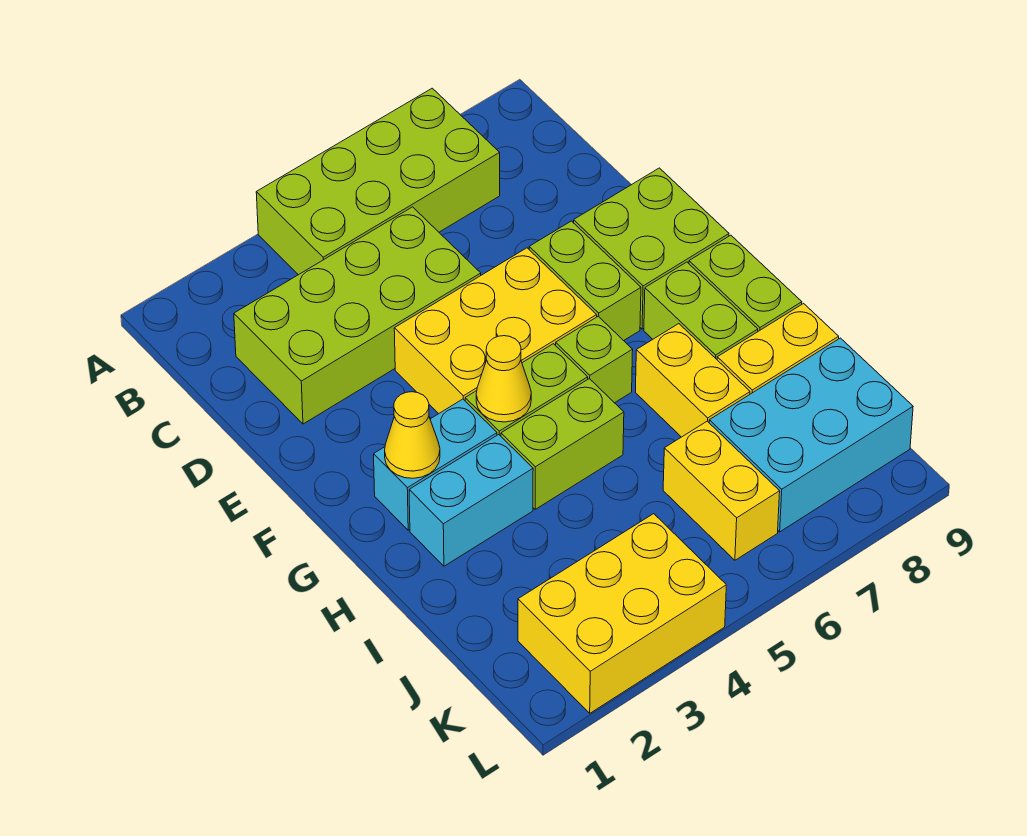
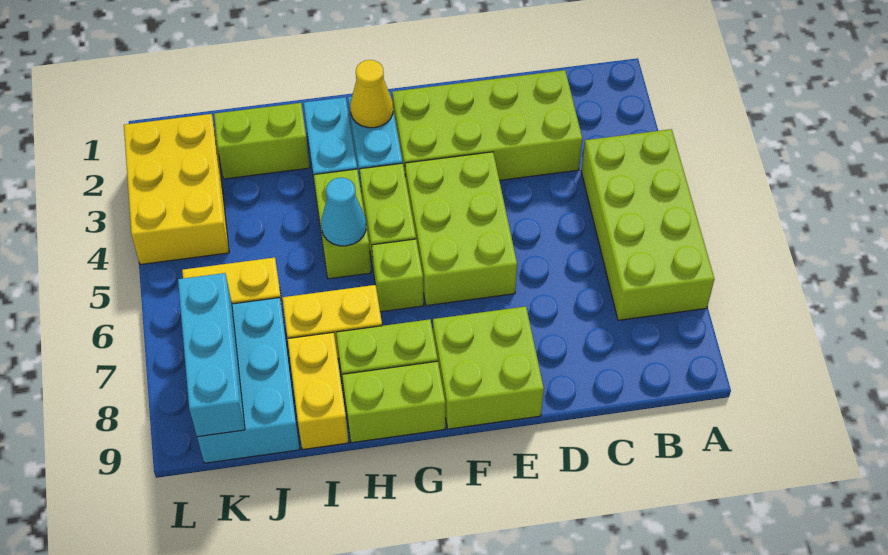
lime brick C2:D5 level 1 -> lime brick C2:F3 level 1
yellow brick E4:F6 level 1 -> lime brick E4:F6 level 1
lime brick E7:F7 level 1 -> lime brick I2:J2 level 1
yellow cone G4 level 2 -> none
none -> cyan cone H5 level 2
none -> cyan brick K7:K9 level 2

